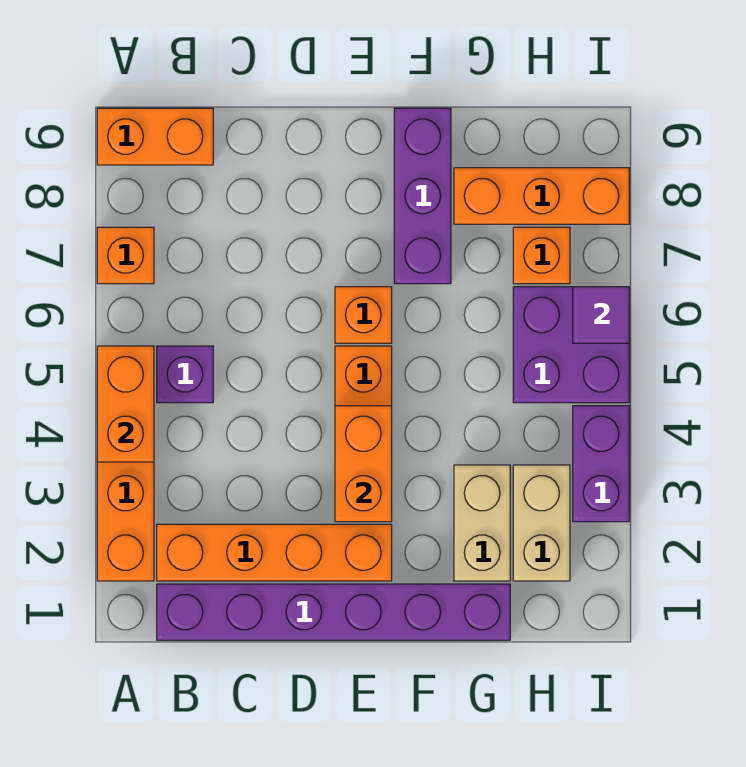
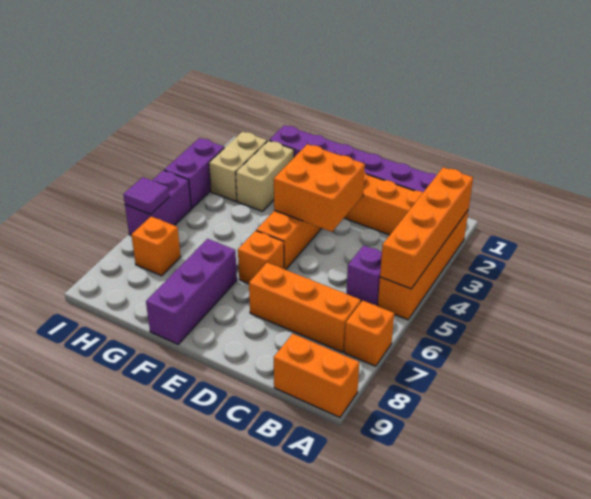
orange brick A4:A5 level 2 -> orange brick A2:A5 level 2
orange brick E3:E4 level 2 -> orange brick D3:E4 level 2
orange brick G8:I8 level 1 -> orange brick B7:D7 level 1
purple brick H5:I6 level 1 -> purple brick I5:I6 level 1

